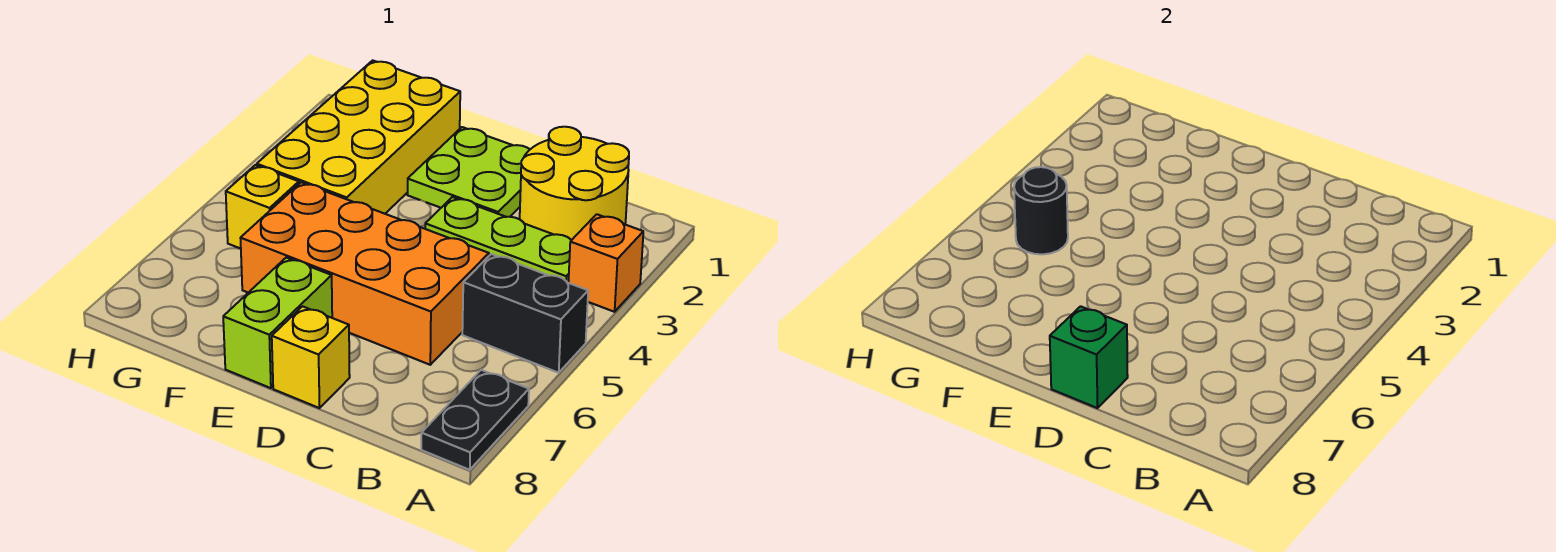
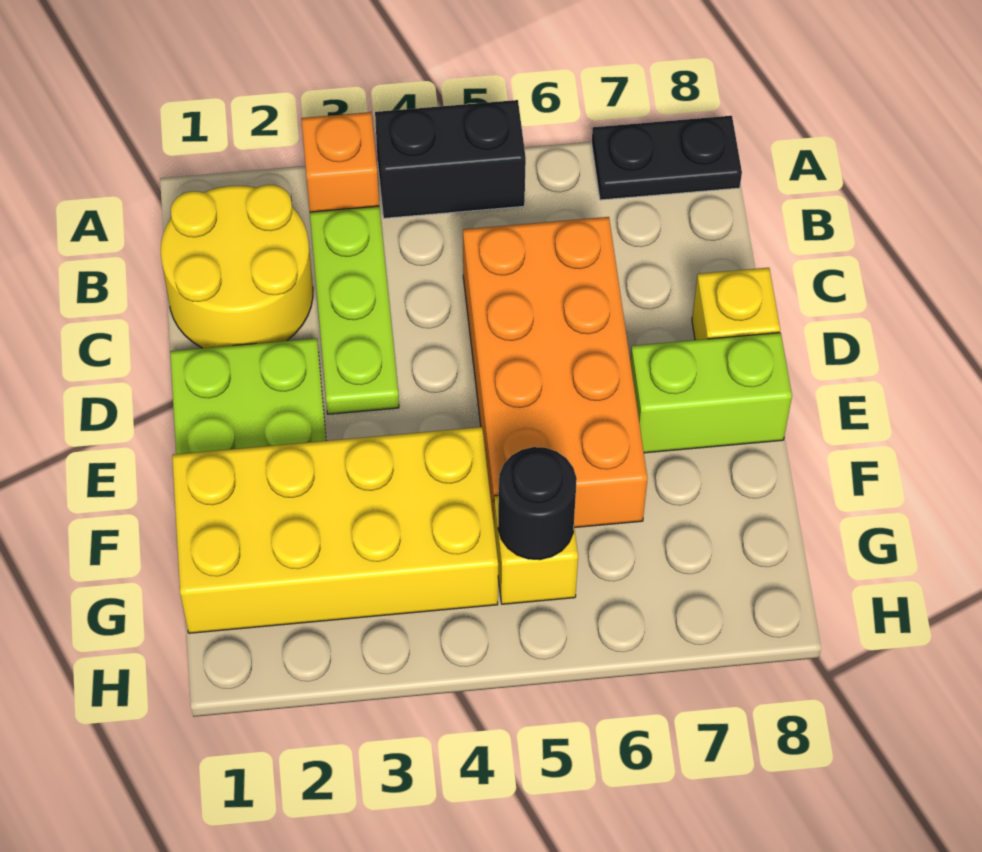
black brick A5:B5 level 1 -> black brick A4:A5 level 1
green brick D8 level 2 -> none

